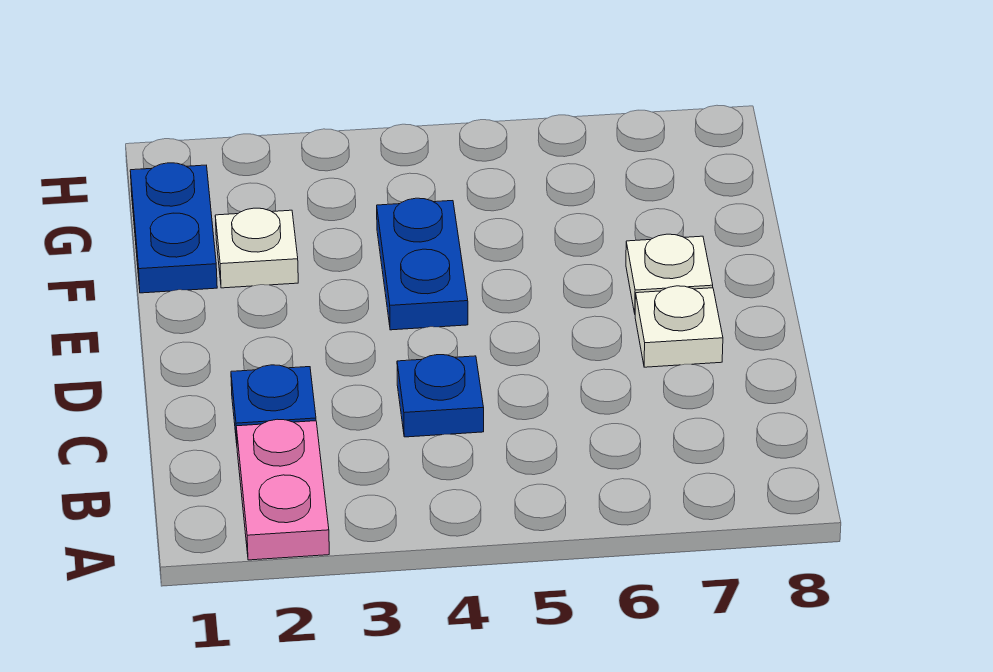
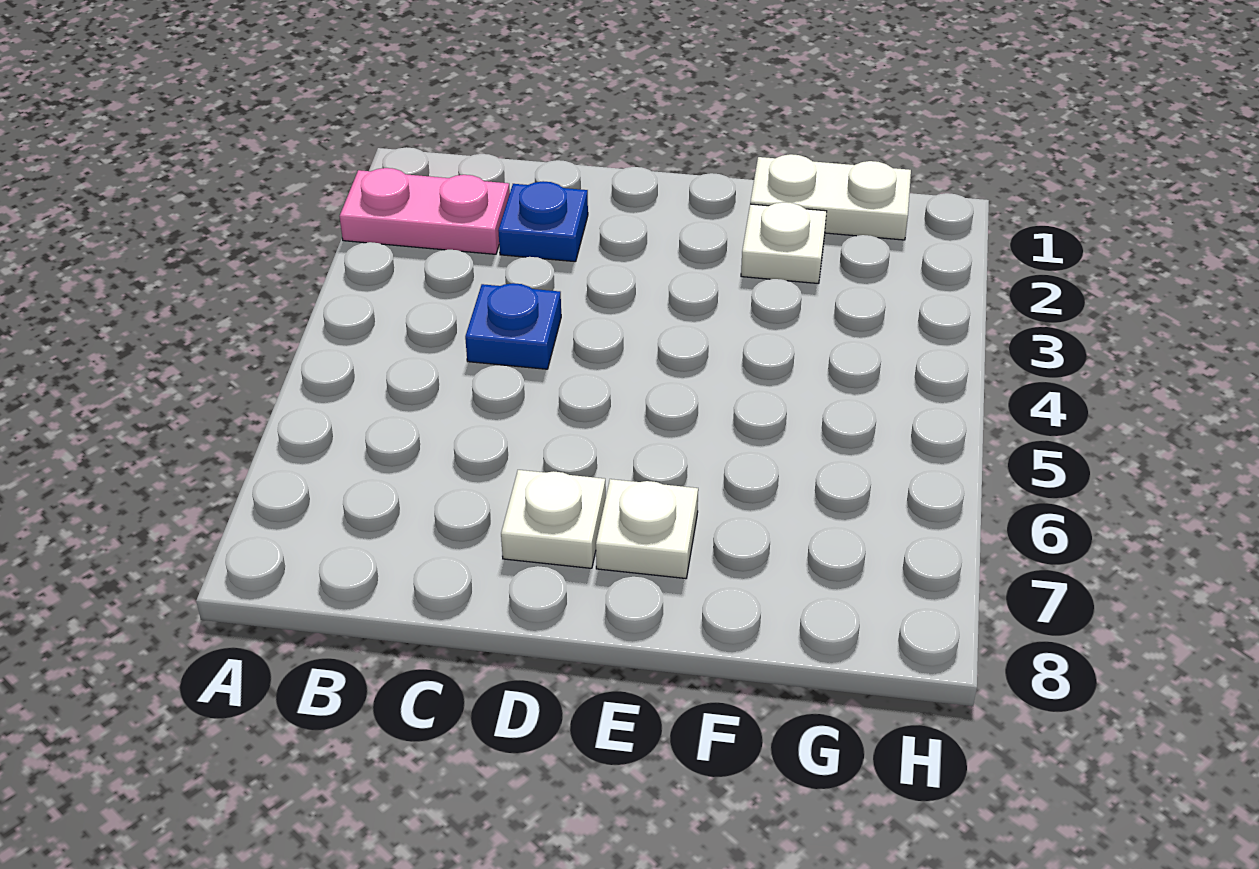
blue plate E4:F4 level 1 -> none
blue plate F1:G1 level 1 -> white plate F1:G1 level 1

